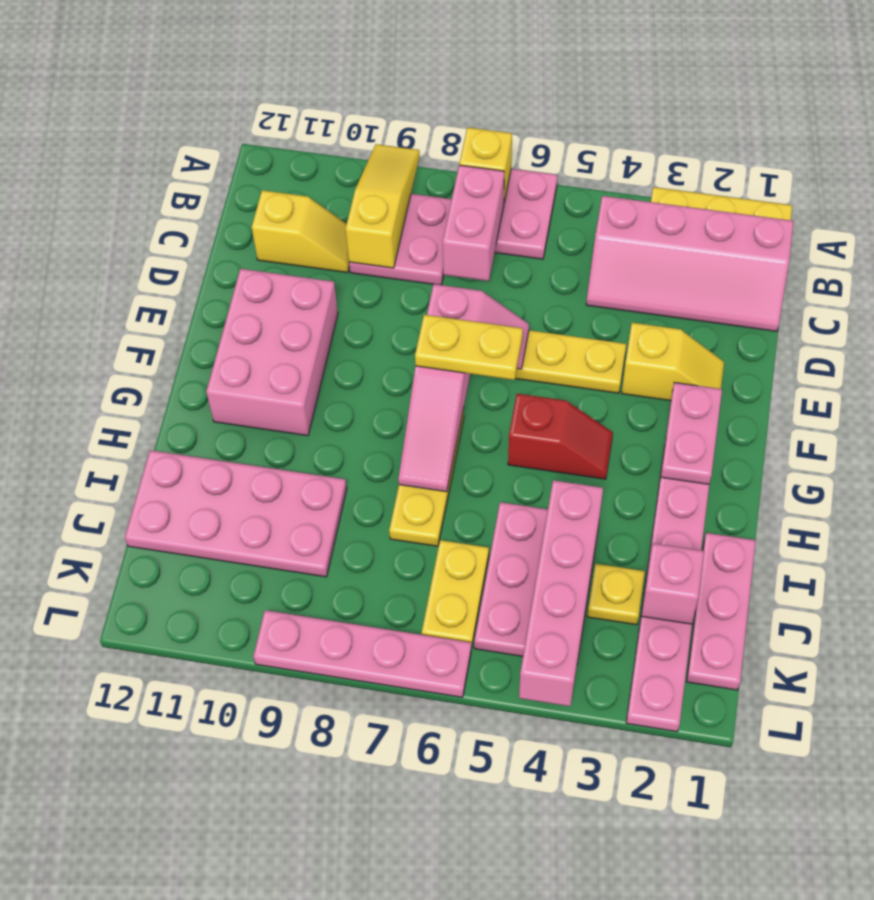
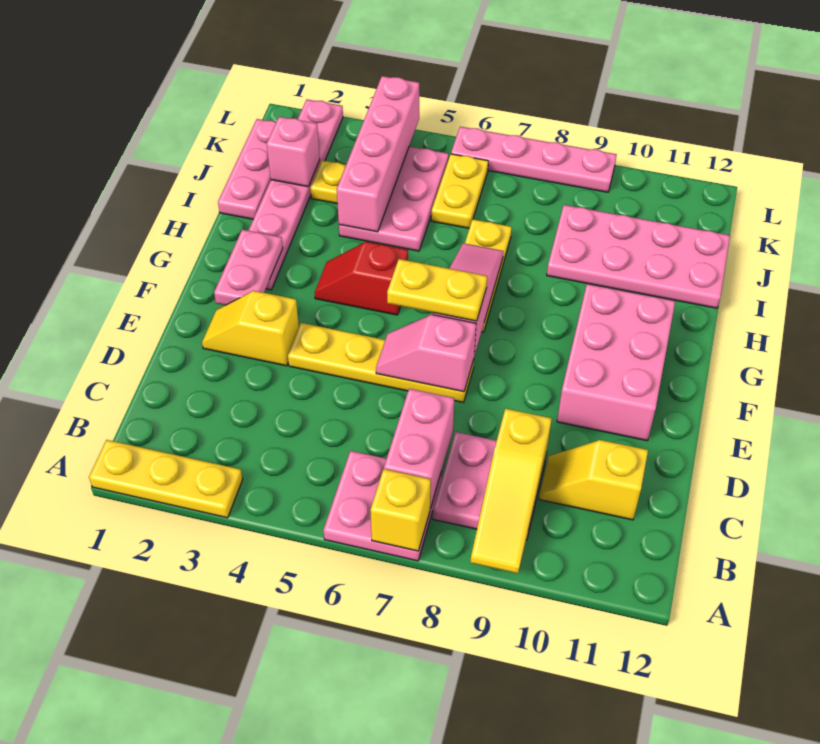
pink slope B1:C4 level 1 top B -> none

